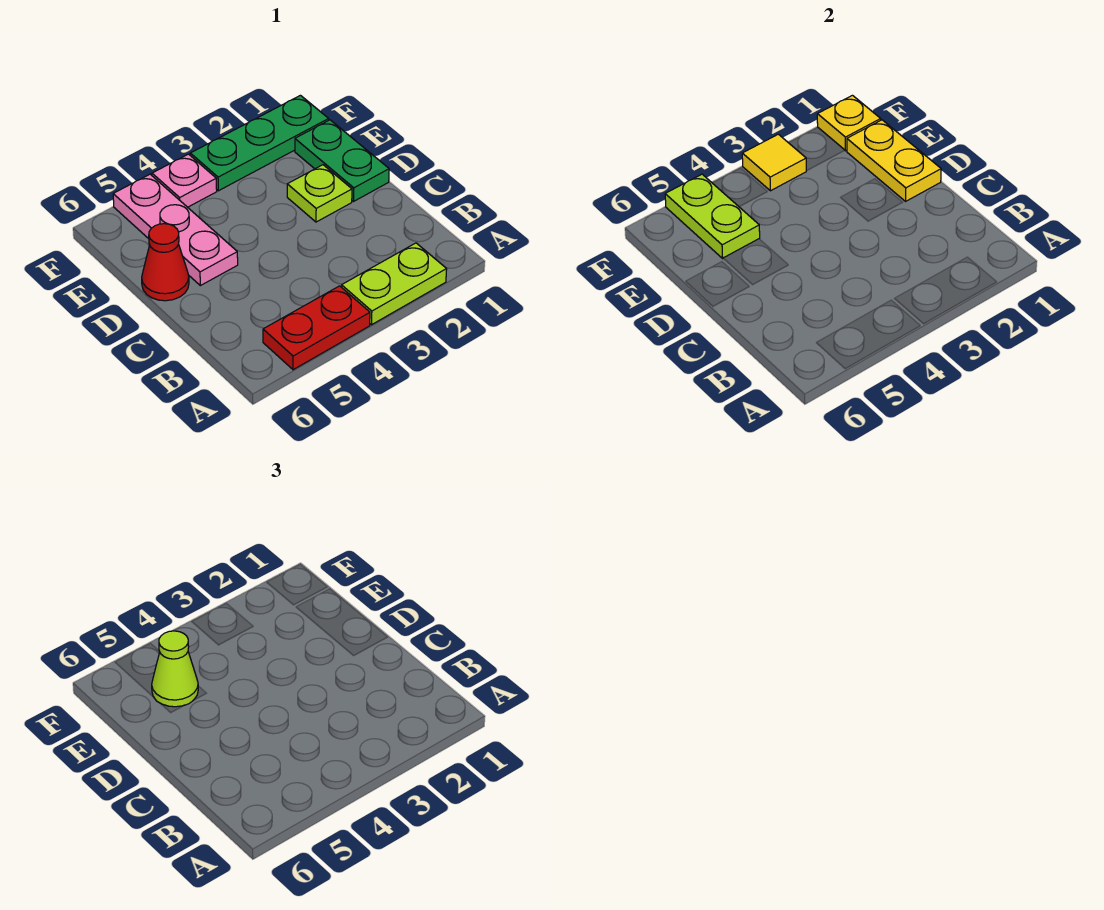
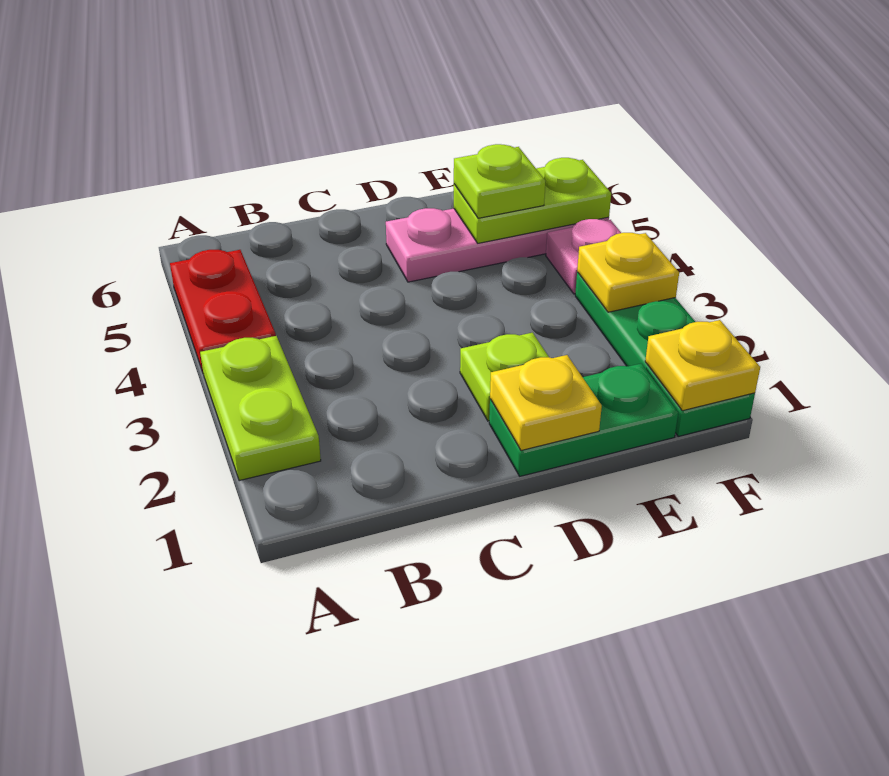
yellow plate D1:E1 level 2 -> yellow plate D1 level 2
red cone D6 level 1 -> none
lime cone E5 level 3 -> lime plate E5 level 3
yellow tile F3 level 2 -> yellow plate F3 level 2

